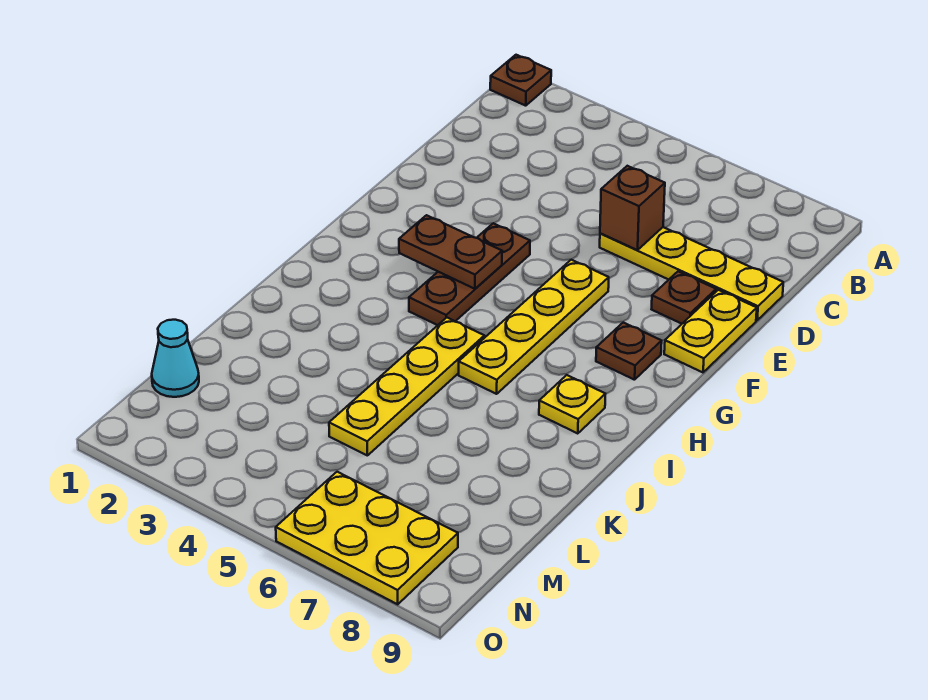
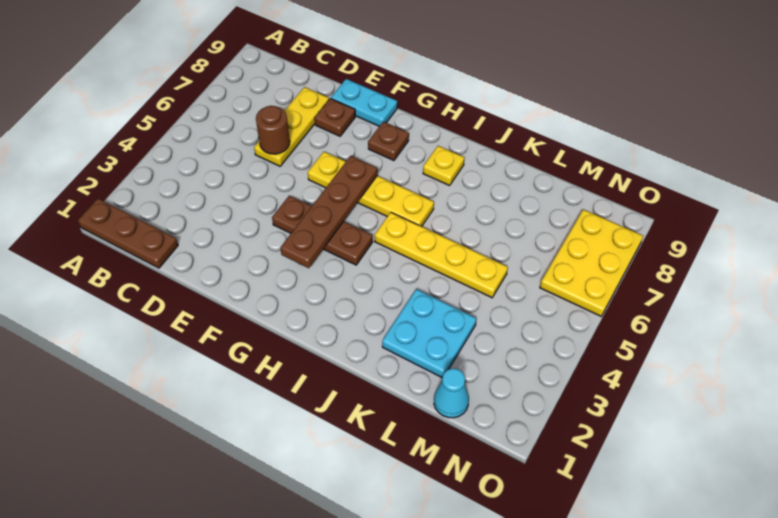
brown plate A1 level 1 -> brown plate A1:C1 level 1
yellow plate D6:D9 level 1 -> yellow plate D6:D8 level 1
brown brick D6 level 2 -> brown round brick D6 level 2
yellow plate E9:F9 level 1 -> cyan plate E9:F9 level 1
brown plate G3:G4 level 2 -> brown plate G3:G6 level 2
none -> cyan plate K2:L3 level 1

